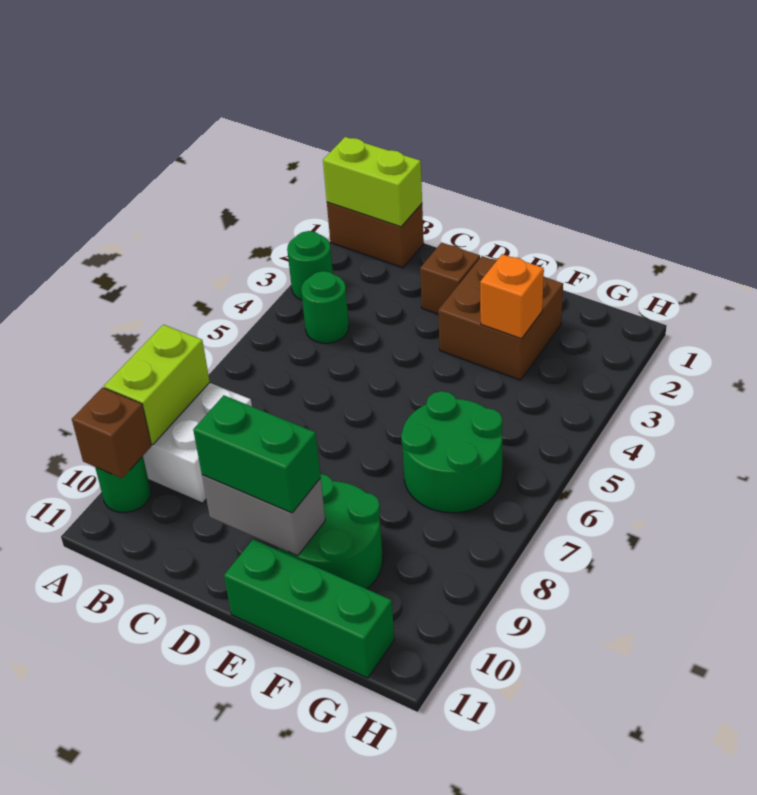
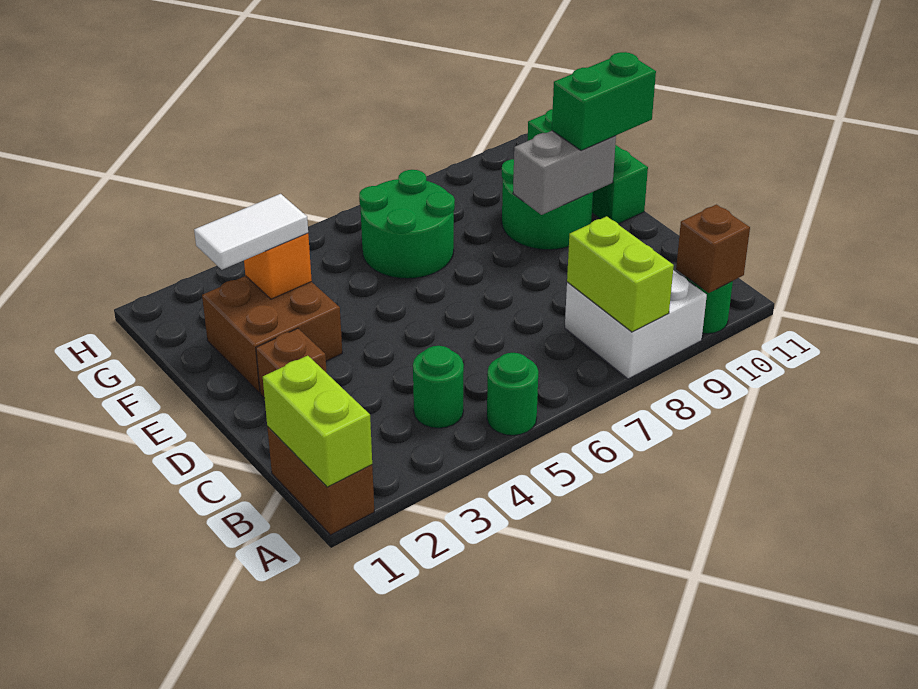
green round brick A3 level 1 -> green round brick A5 level 1
lime brick A8:A9 level 2 -> lime brick A8:B8 level 2
grey brick D10:E10 level 2 -> grey brick E9:E10 level 2
green brick D10:E10 level 3 -> green brick E10:E11 level 3
none -> white tile F2:F3 level 3

